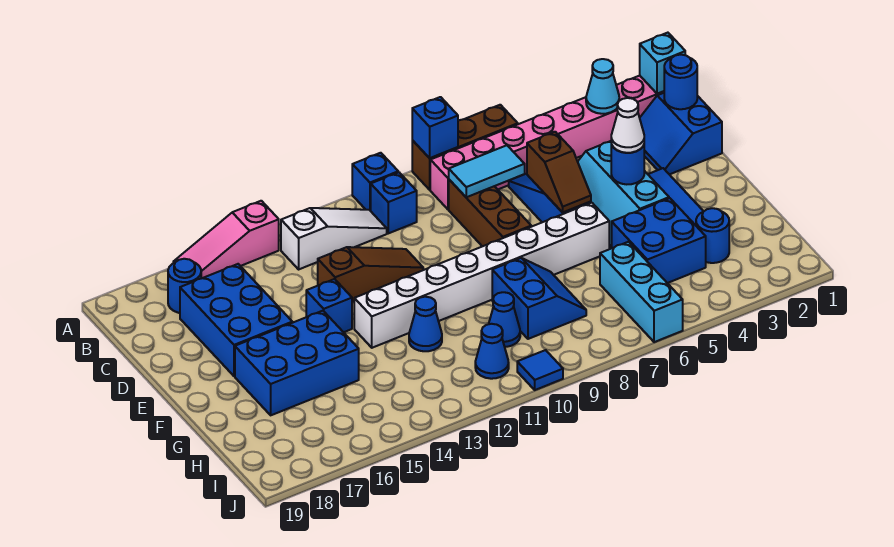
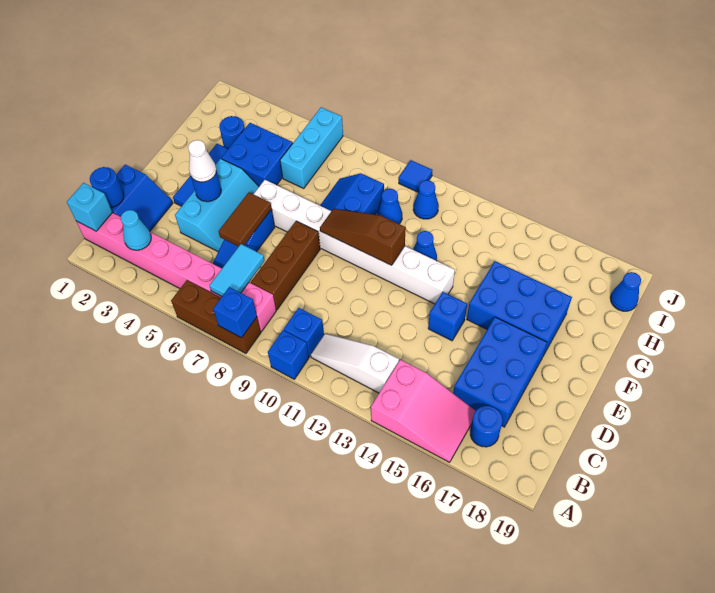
pink slope A14:A16 level 1 top 14 -> pink slope A14:B16 level 1 top 14
cyan tile C7:C8 level 2 -> cyan tile B7:C7 level 2
brown slope D6:E6 level 2 top D -> brown tile D6:E6 level 2
brown slope D11:D13 level 1 top 13 -> brown slope F9:F11 level 2 top 11
none -> blue cone I19 level 1

